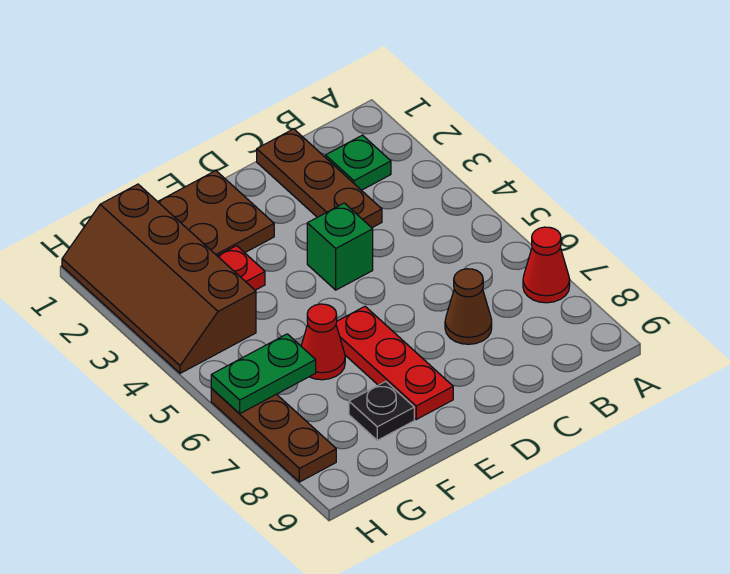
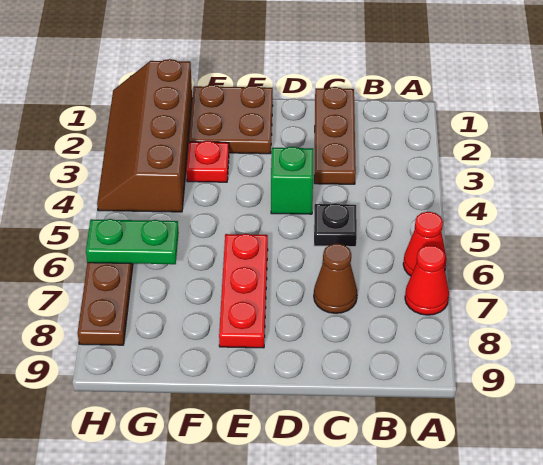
green plate B2 level 1 -> none
red cone F6 level 1 -> red cone A6 level 1
black plate F8 level 1 -> black plate C5 level 1

